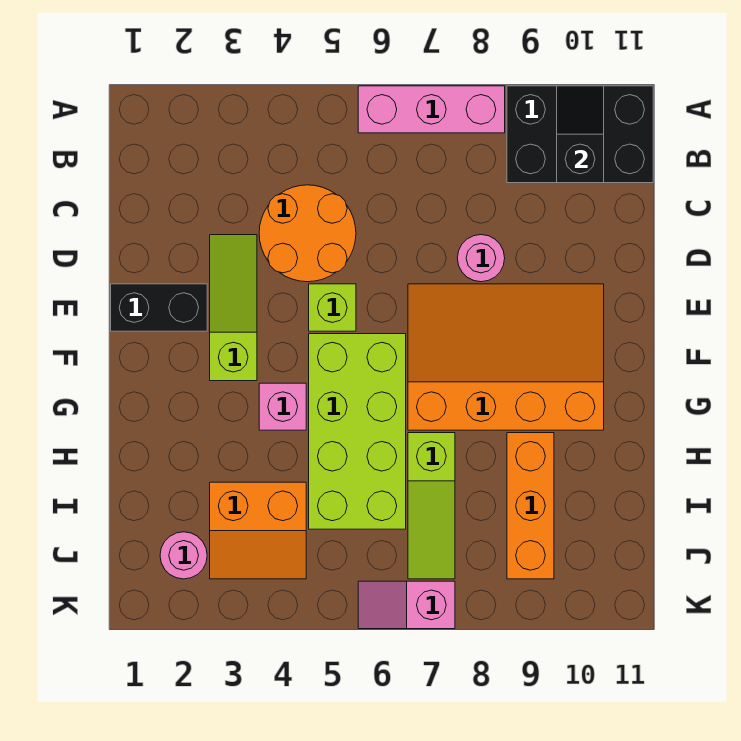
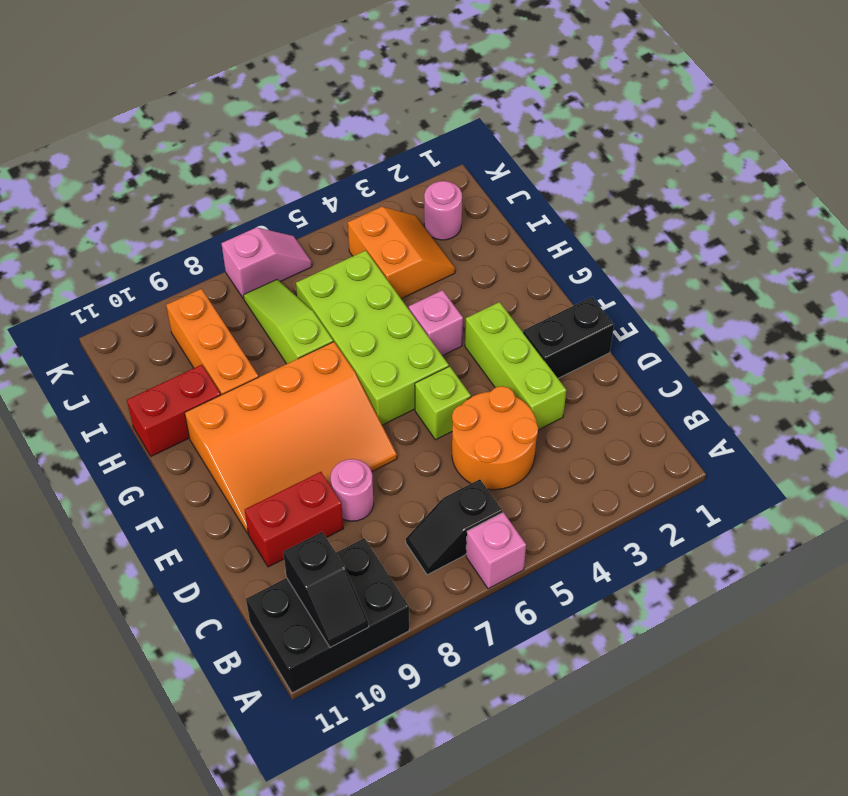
pink brick A6:A8 level 1 -> pink brick A6 level 1
none -> black slope B6:B7 level 1 top 6
lime slope D3:F3 level 1 top F -> lime brick D3:F3 level 1
none -> red brick D9:D10 level 1
none -> red brick H10:H11 level 1
orange slope I3:J4 level 1 top I -> orange slope I3:J4 level 1 top 4

